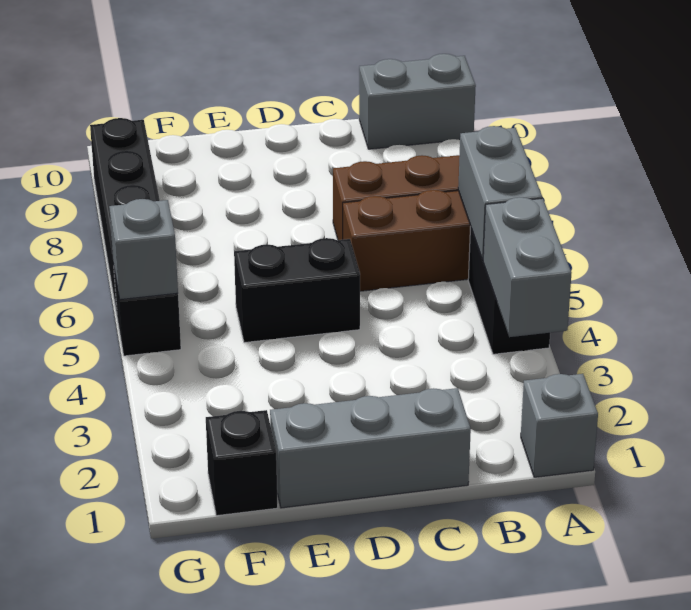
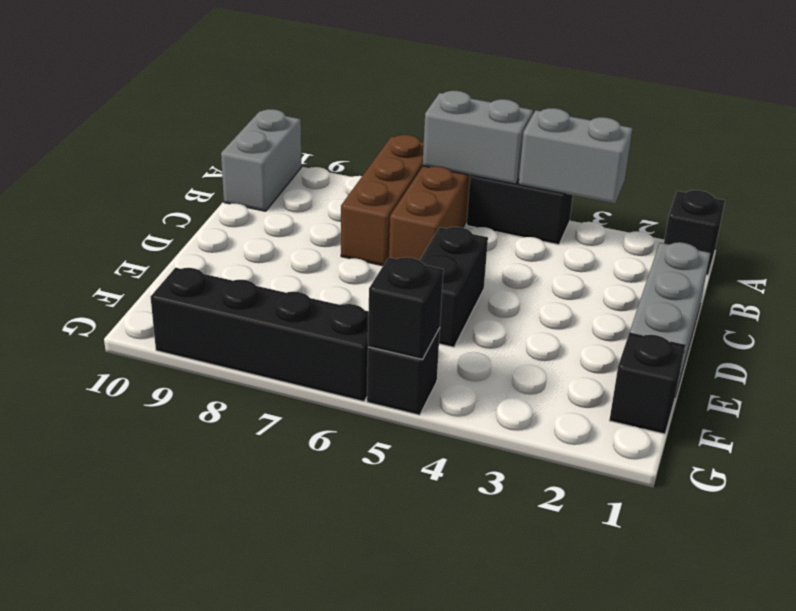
grey brick A1 level 1 -> black brick A1 level 1
grey brick G5 level 2 -> black brick G5 level 2

